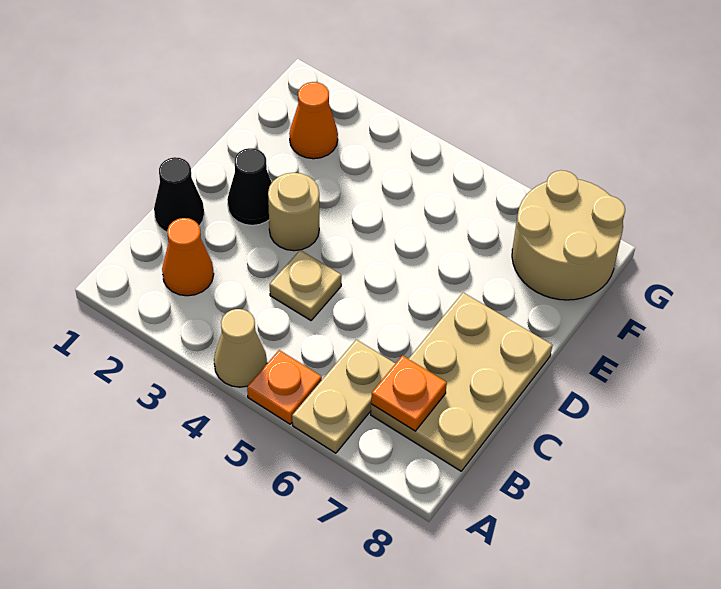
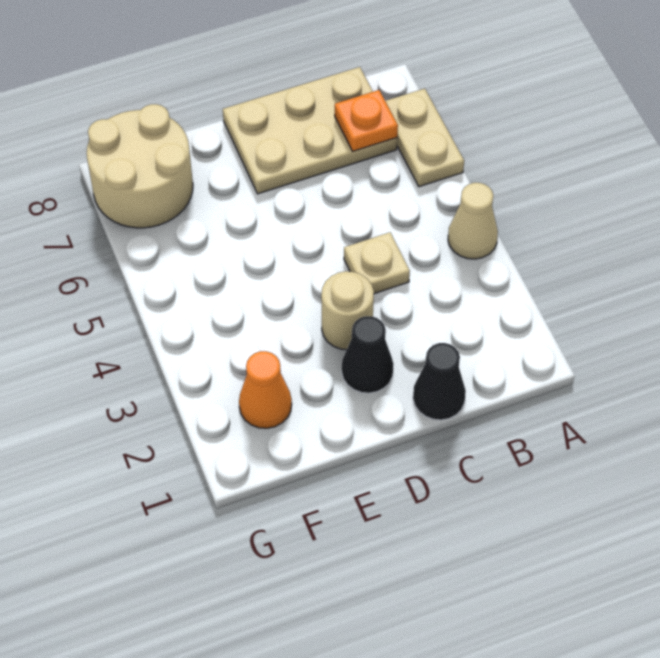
orange plate A5 level 1 -> none
tan plate A6:B6 level 1 -> tan plate A6:A7 level 1
orange cone B2 level 1 -> none

